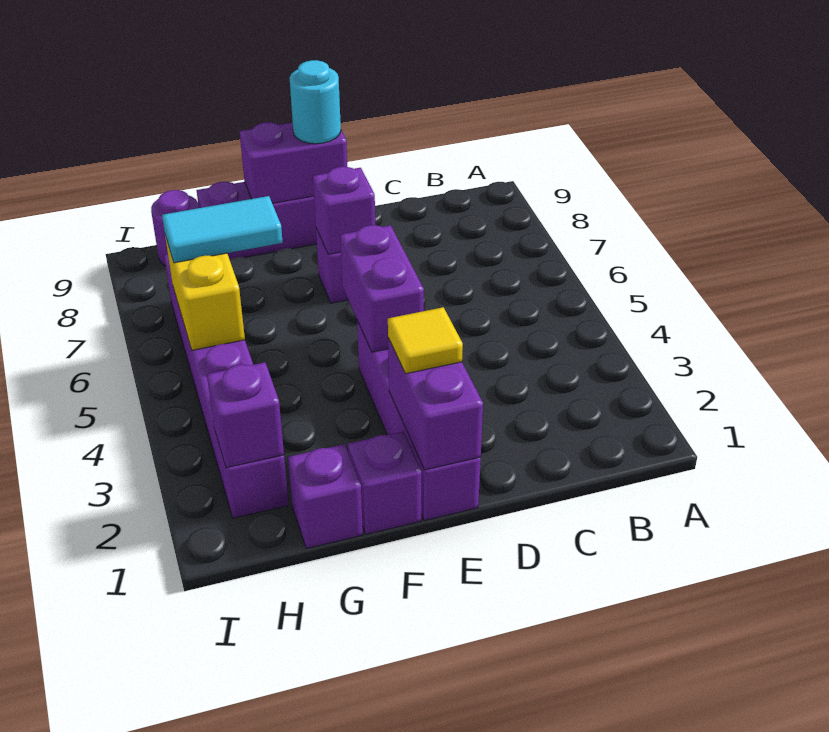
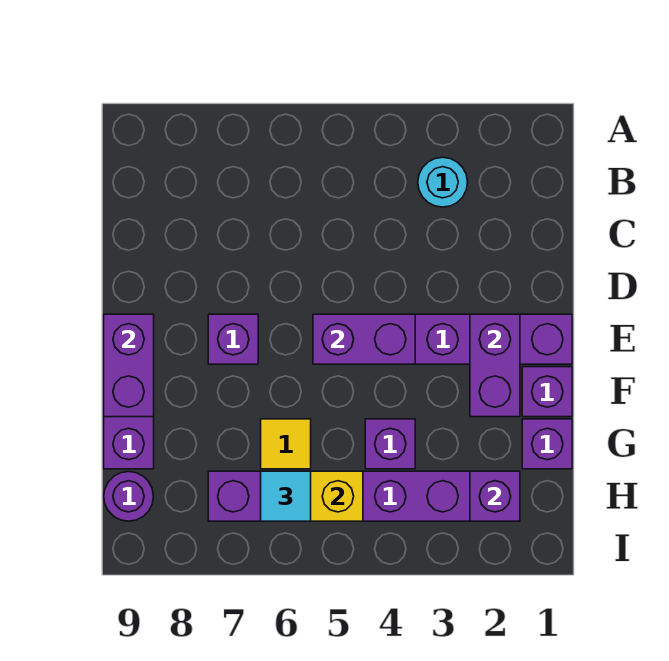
purple brick E1:E2 level 2 -> purple brick E2:F2 level 2
yellow tile E2 level 3 -> yellow tile G6 level 1
purple brick E7 level 2 -> purple brick G4 level 1
cyan round brick E9 level 3 -> cyan round brick B3 level 1
cyan tile G6:H6 level 3 -> cyan tile H6 level 3

